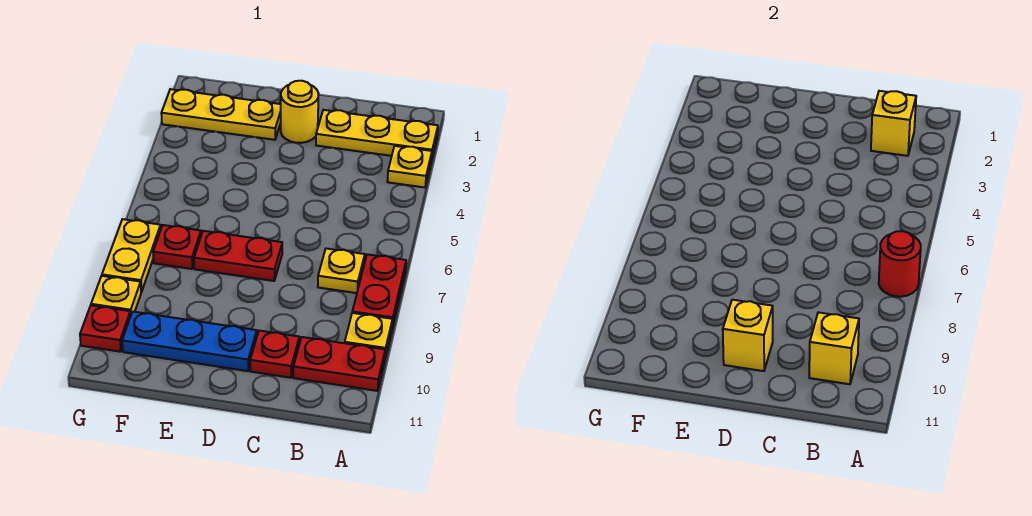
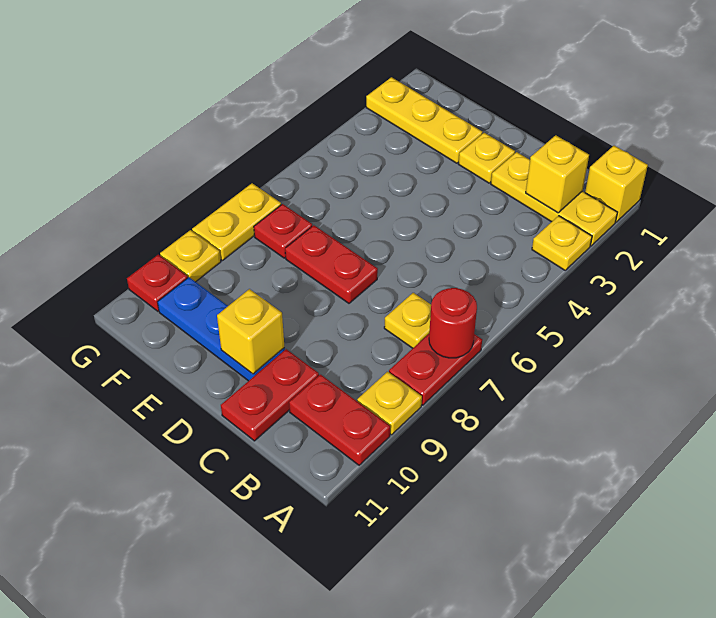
yellow brick B10 level 2 -> yellow brick A1 level 1
red plate C10 level 1 -> red plate C10:C11 level 1
yellow round brick D2 level 1 -> yellow plate D2 level 1

